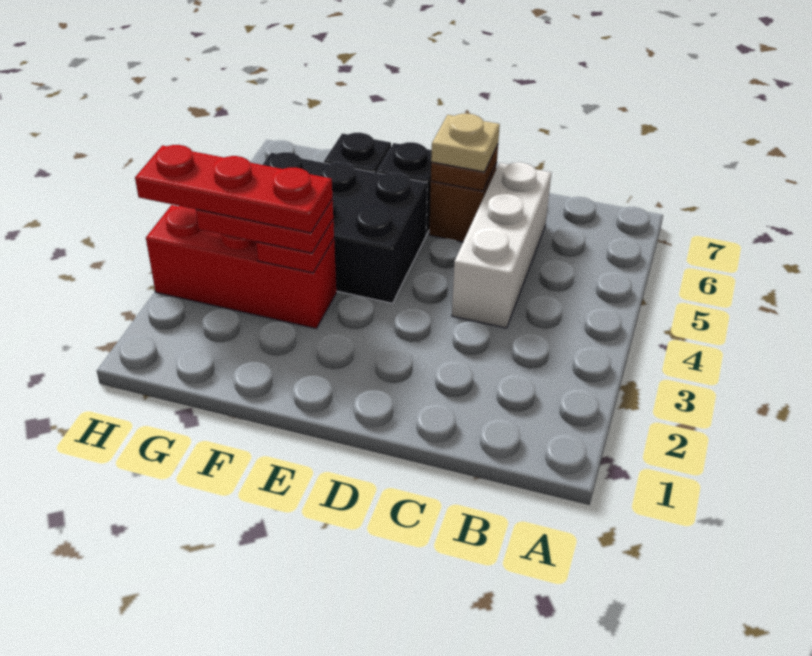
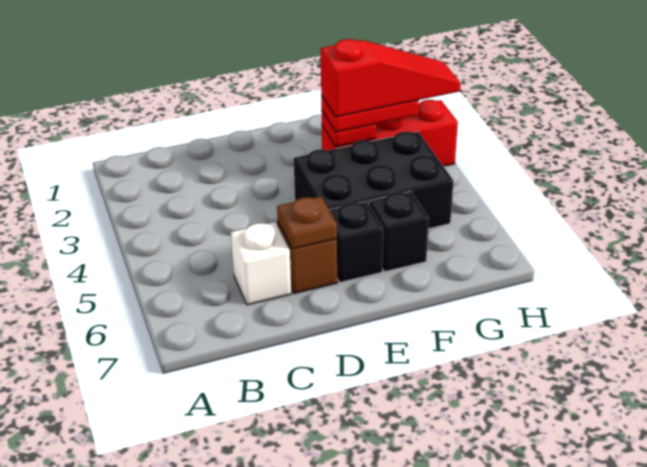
white brick C4:C6 level 1 -> white brick C6 level 1
tan plate D6 level 3 -> none
red plate F3:H3 level 4 -> red slope F3:H3 level 4 top F

